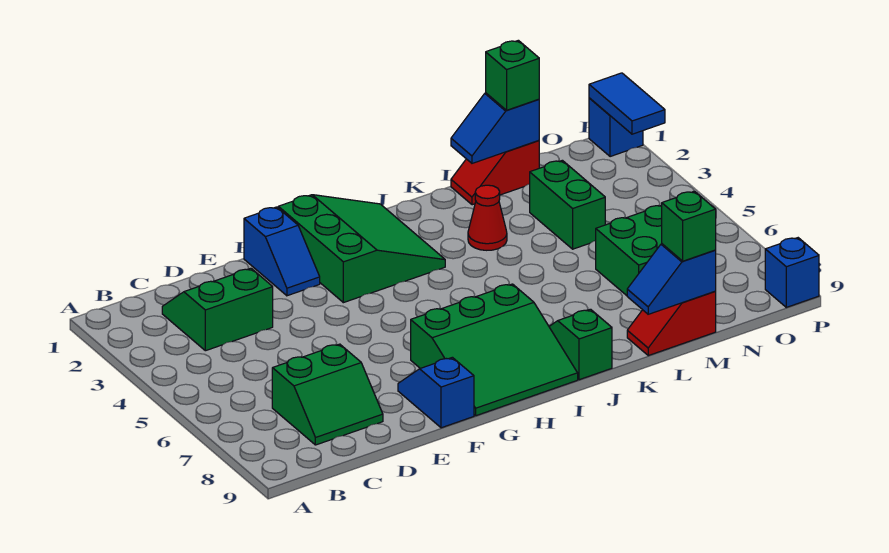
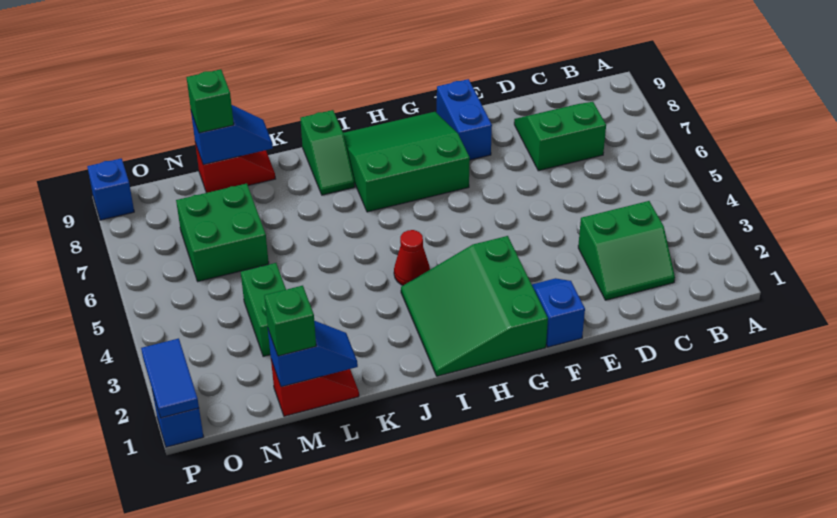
blue slope F8:F9 level 1 top 9 -> blue brick F8:F9 level 1
red cone K3 level 1 -> red cone I4 level 1

